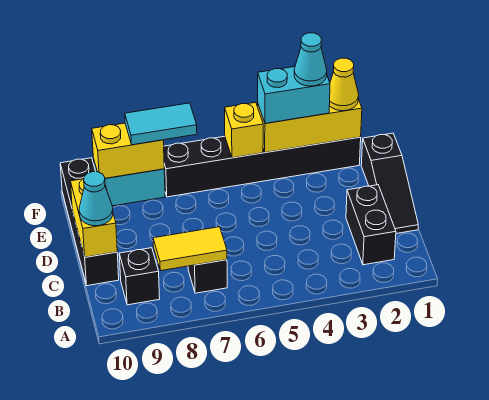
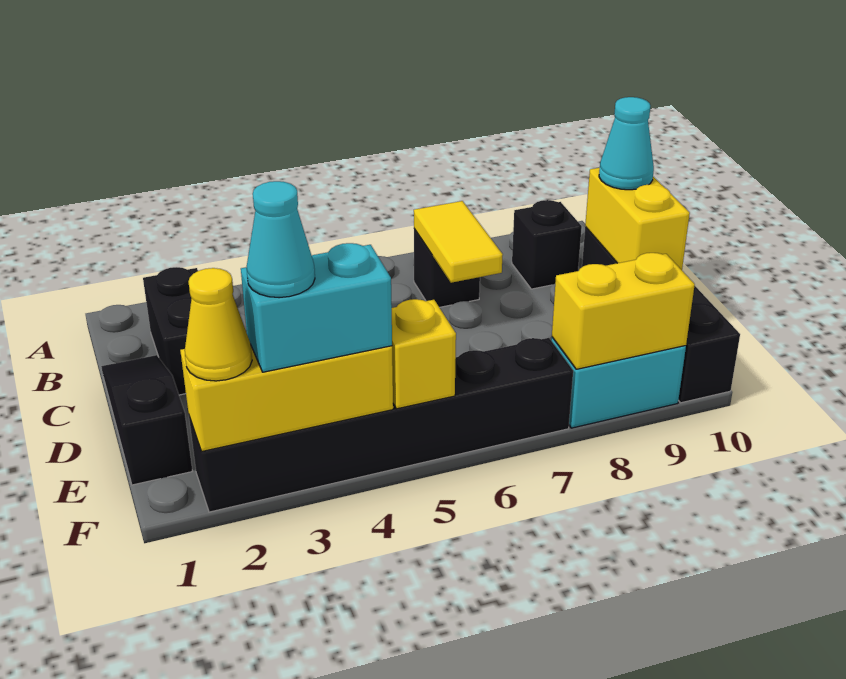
yellow tile B7:B8 level 2 -> yellow tile B7:C7 level 2
cyan tile F7:F8 level 3 -> none

